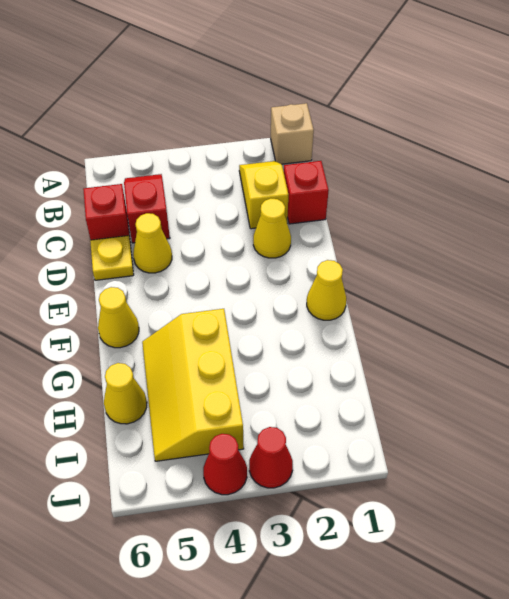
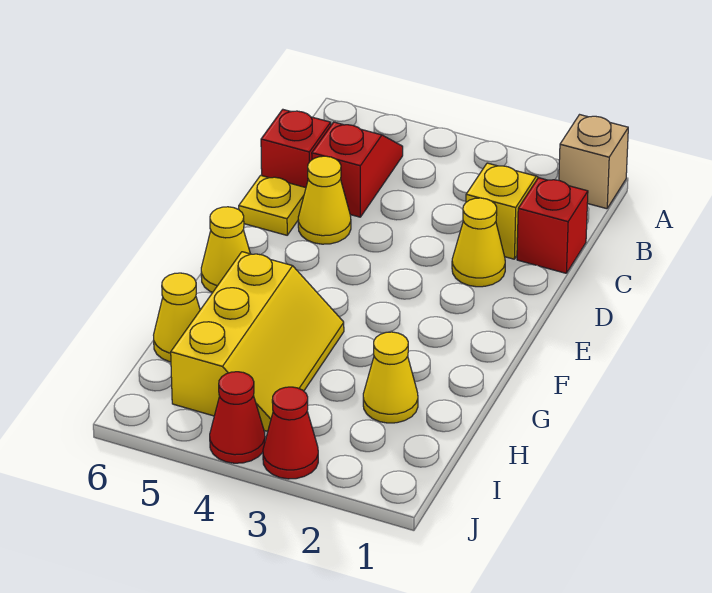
yellow cone F1 level 1 -> yellow cone H2 level 1
yellow slope G4:I5 level 1 top 4 -> yellow slope G4:I5 level 1 top 5

